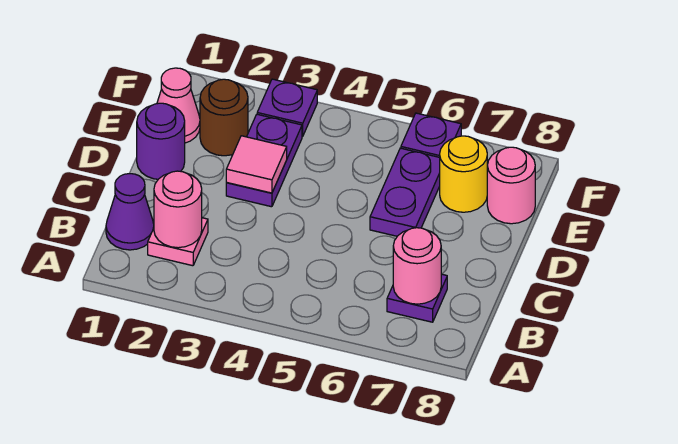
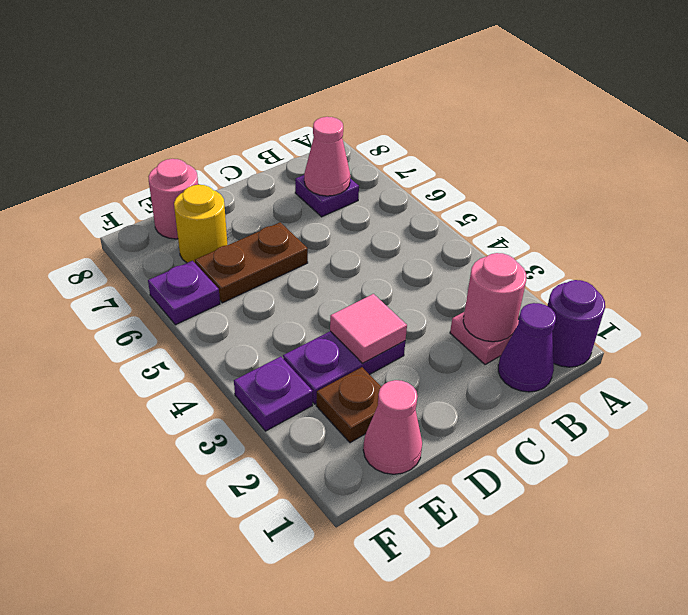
pink round brick B7 level 2 -> pink cone B7 level 2
purple round brick D1 level 1 -> purple round brick A1 level 1
purple plate D6:E6 level 1 -> brown plate D6:E6 level 1
brown round brick E2 level 1 -> brown plate E2 level 1

